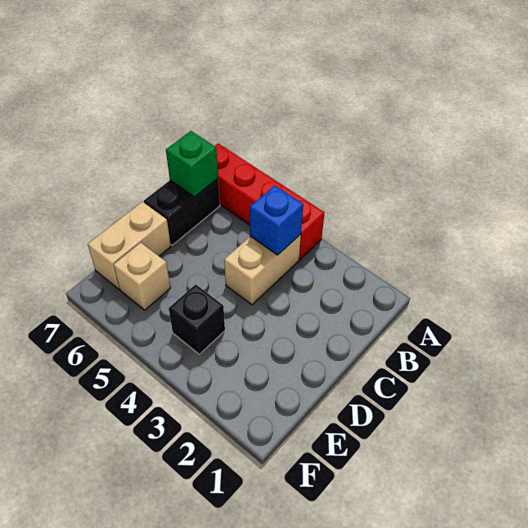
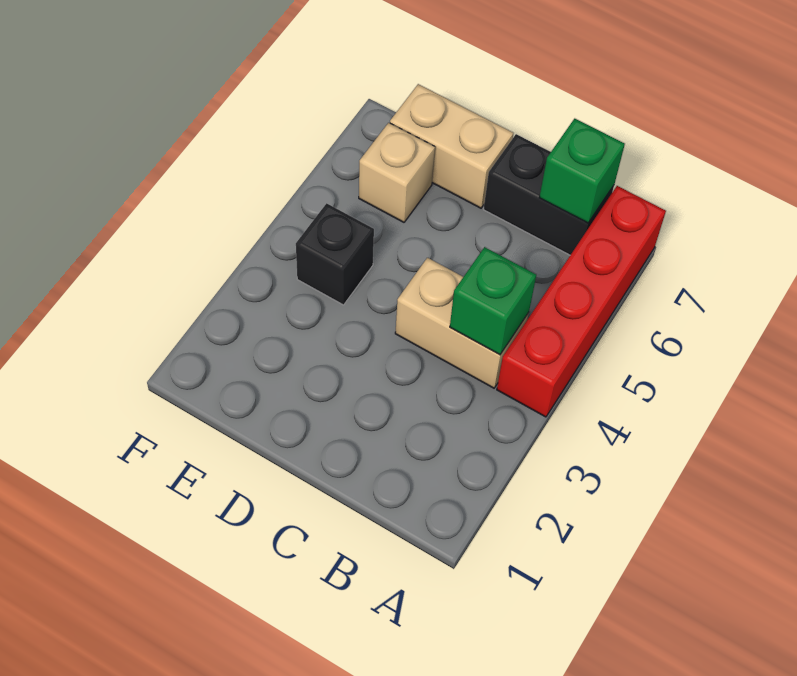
blue brick B4 level 2 -> green brick B4 level 2

